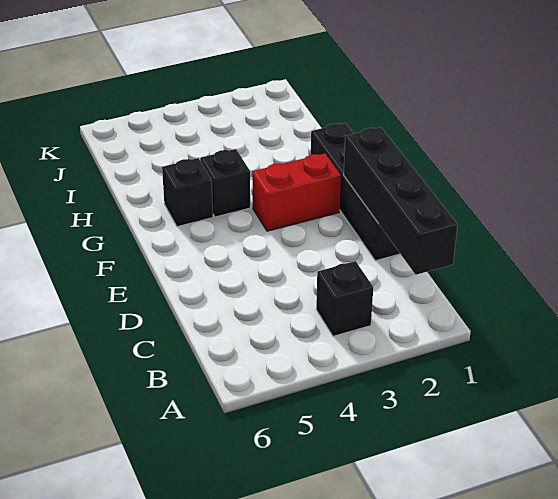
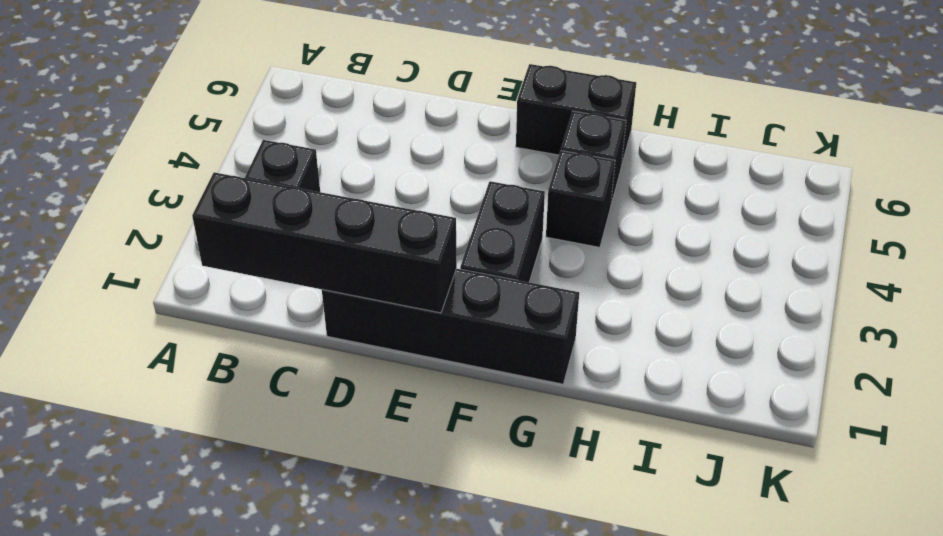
red brick F2:F3 level 1 -> black brick F2:F3 level 1
none -> black brick F6:G6 level 1

